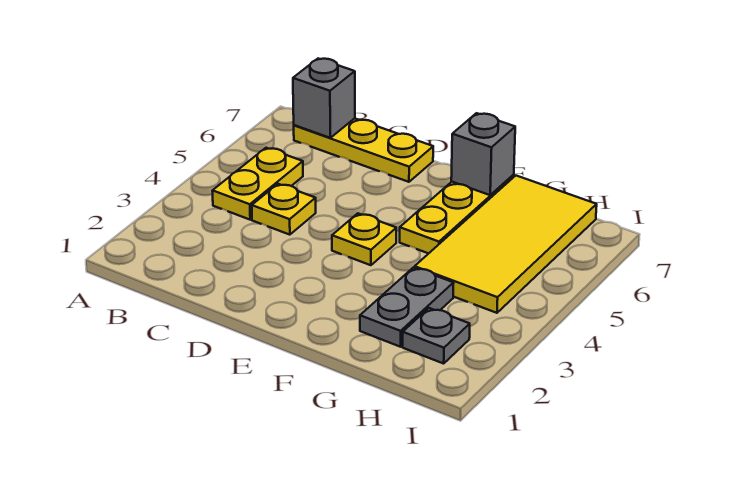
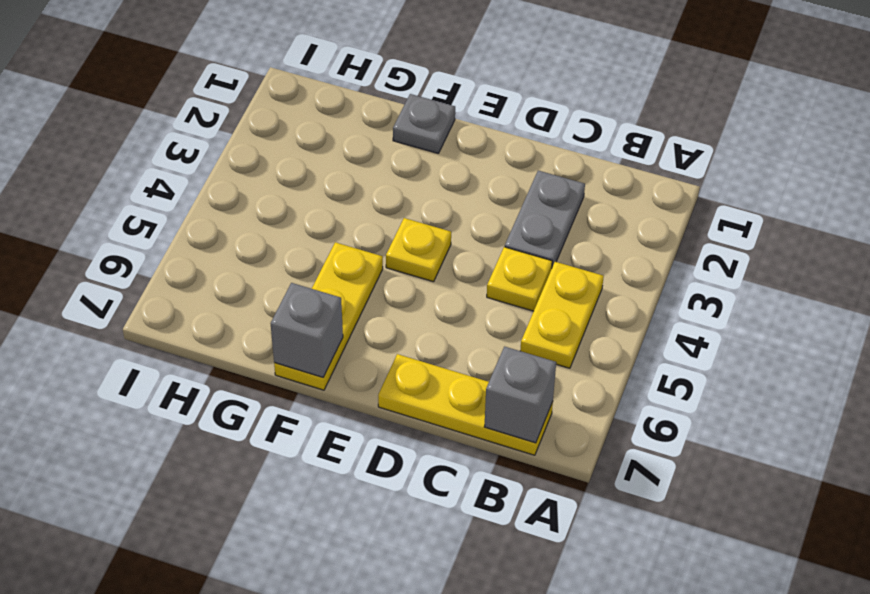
grey plate G2:G3 level 1 -> grey plate C2:C3 level 1
yellow tile G4:H7 level 1 -> none
grey plate H2 level 1 -> grey plate F1 level 1

